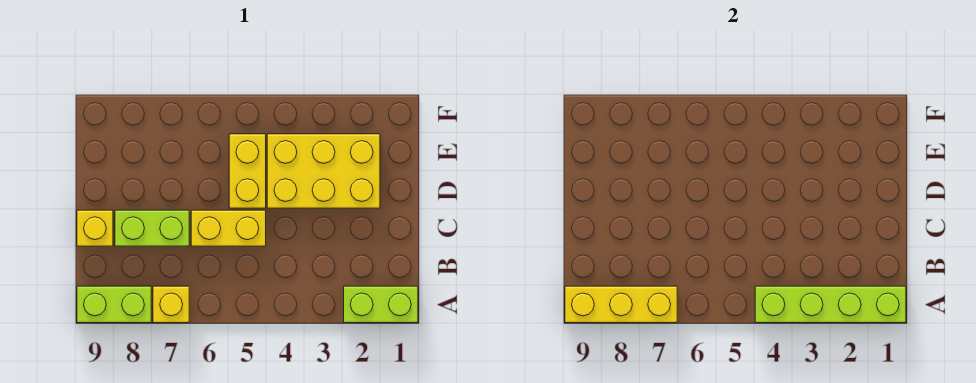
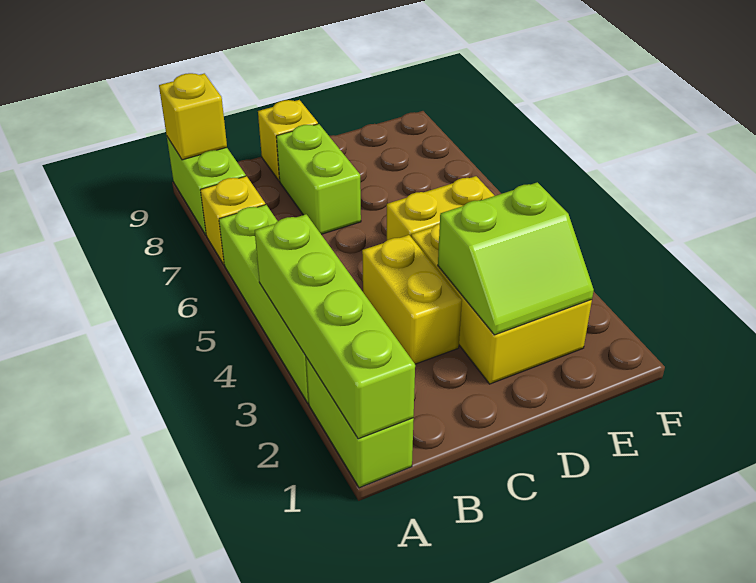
none -> lime brick A3:A6 level 1
yellow brick A7:A9 level 2 -> yellow brick A9 level 2
yellow brick C5:C6 level 1 -> yellow brick C3:C4 level 1
none -> lime slope D2:E3 level 2 top 3

